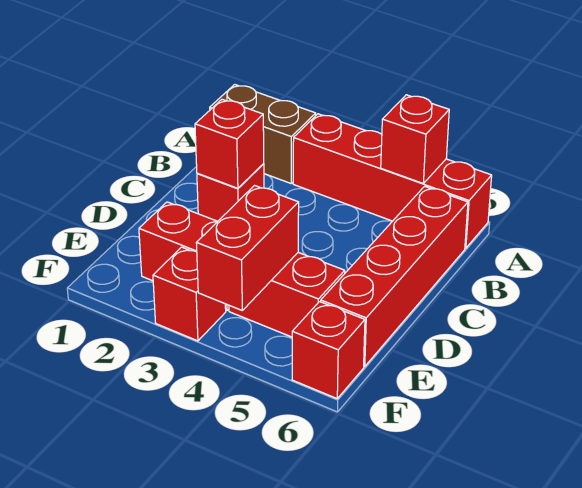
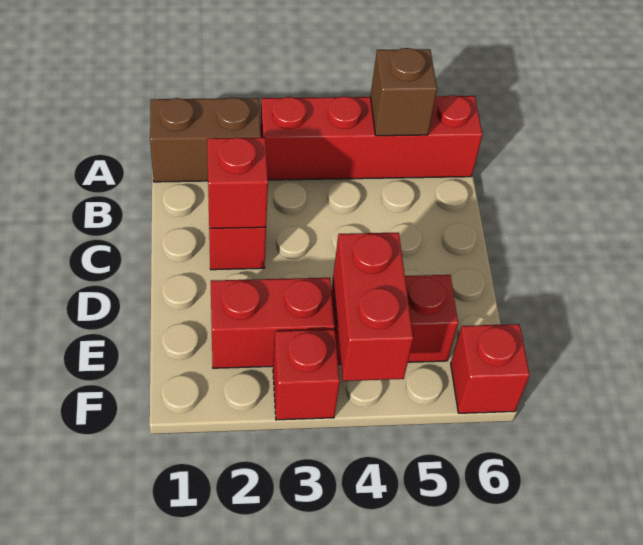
red brick A5 level 2 -> brown brick A5 level 2
red brick B6:E6 level 1 -> none

